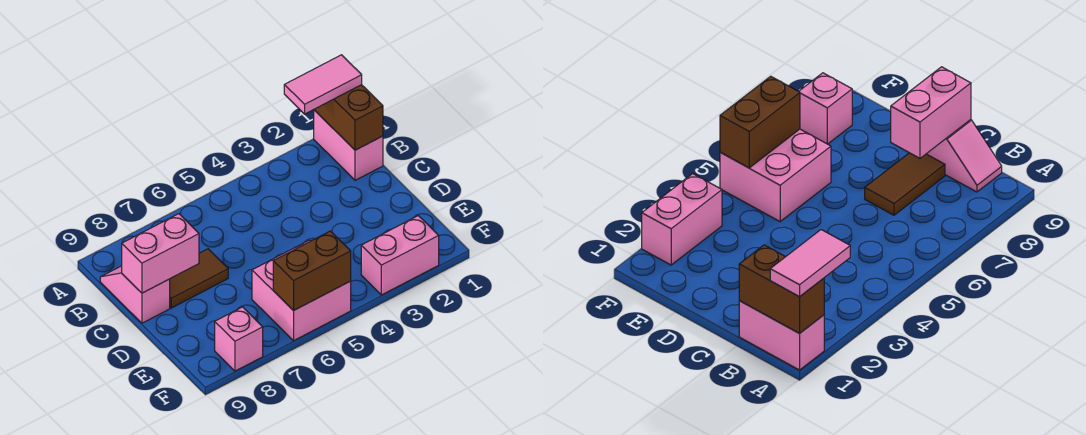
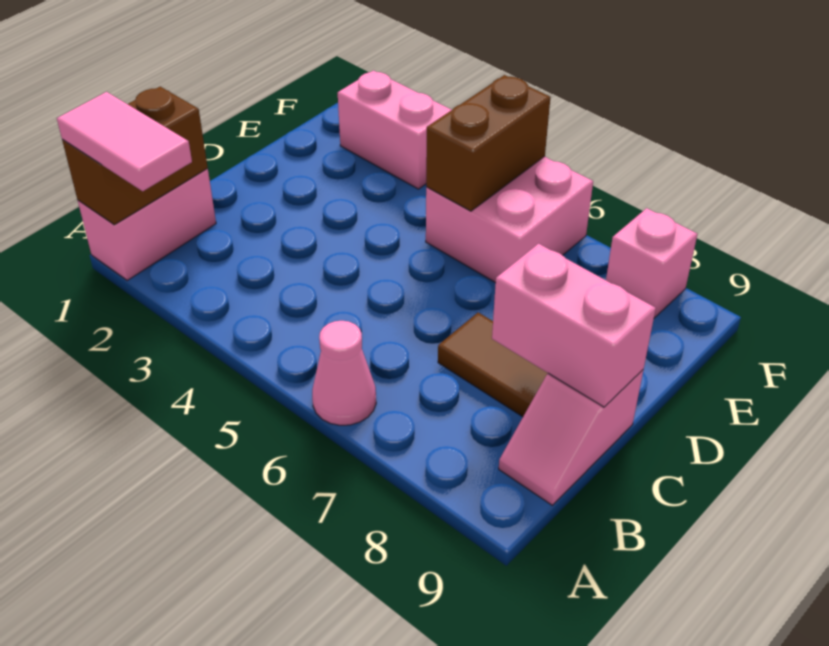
none -> pink cone A6 level 1
brown brick F5:F6 level 2 -> brown brick E5:F5 level 2

